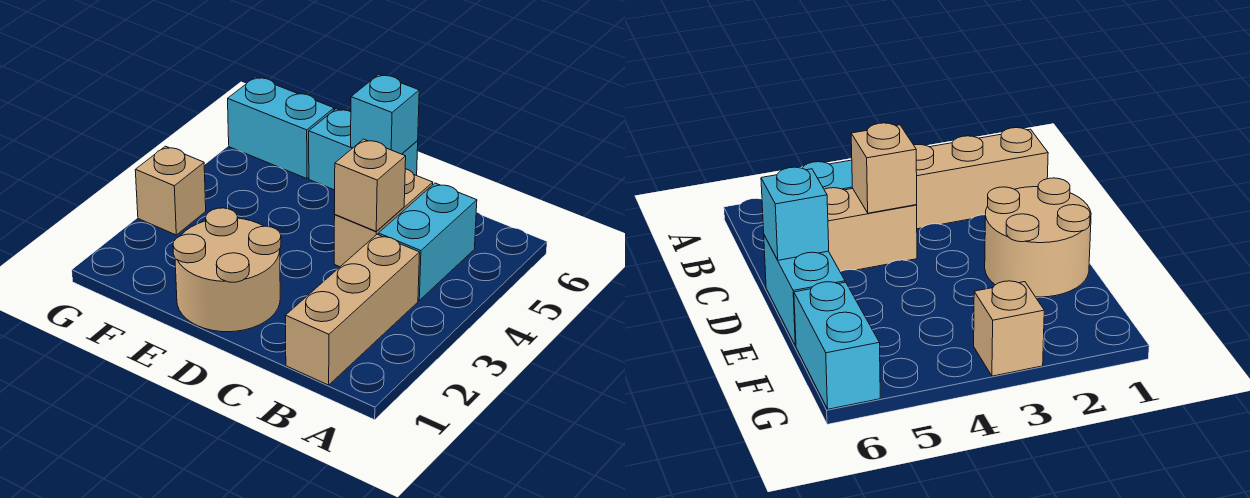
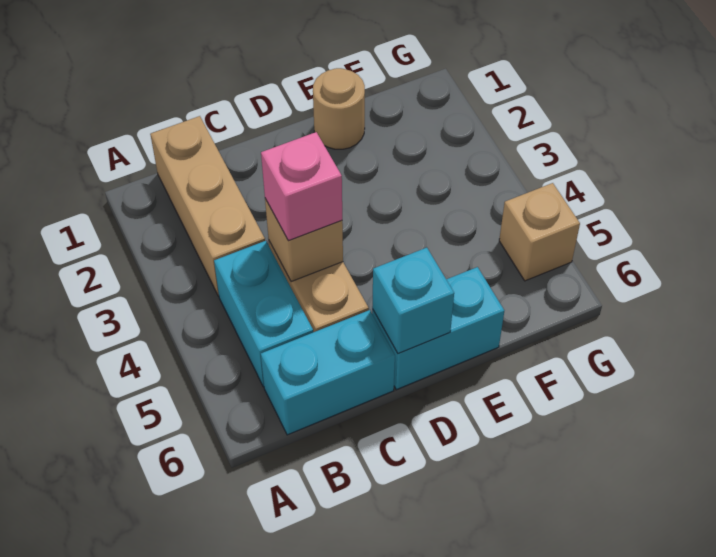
none -> pink brick C4 level 3
tan round brick D1:E2 level 1 -> tan round brick E1 level 1
cyan brick F6:G6 level 1 -> cyan brick B6:C6 level 1
tan brick G3 level 1 -> tan brick G5 level 1

